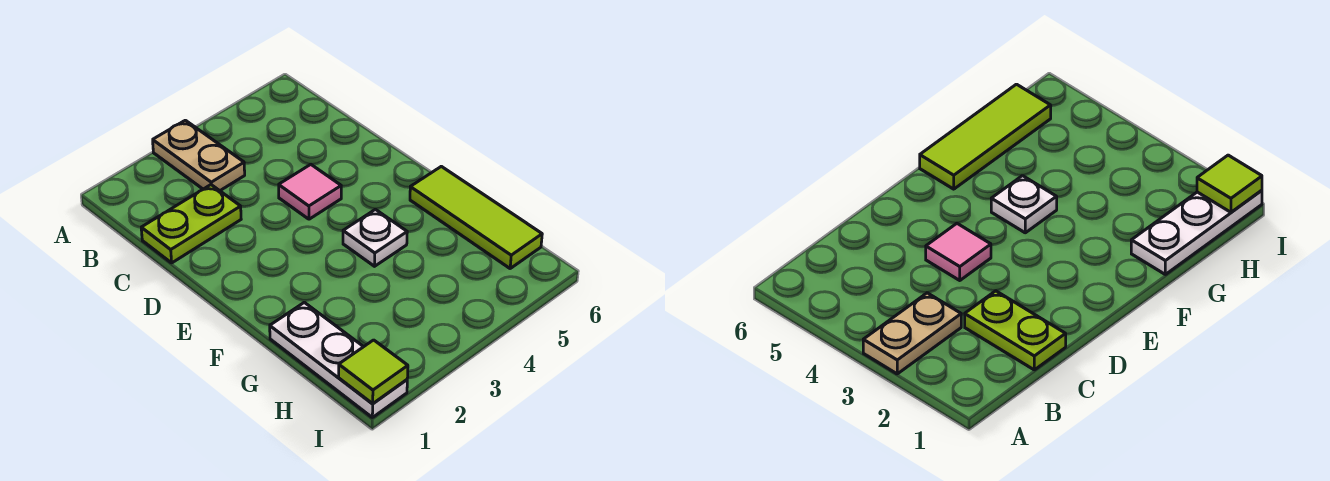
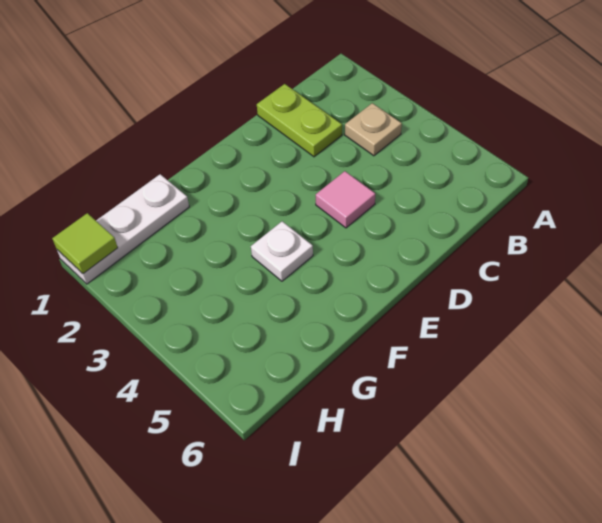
tan plate A3:B3 level 1 -> tan plate B3 level 1
lime tile F6:H6 level 1 -> none

